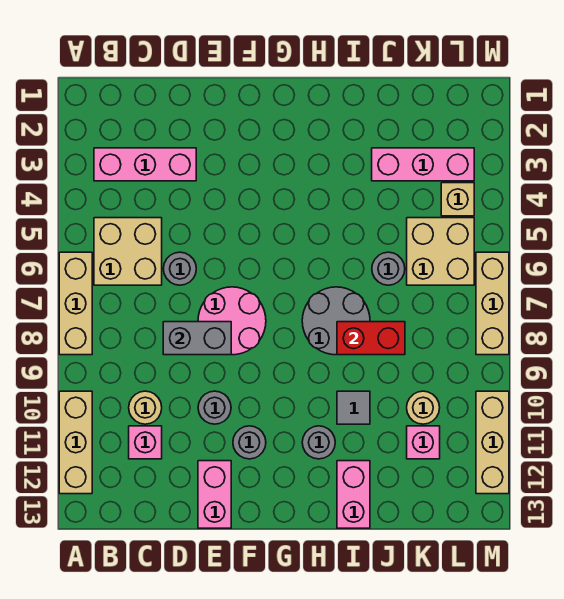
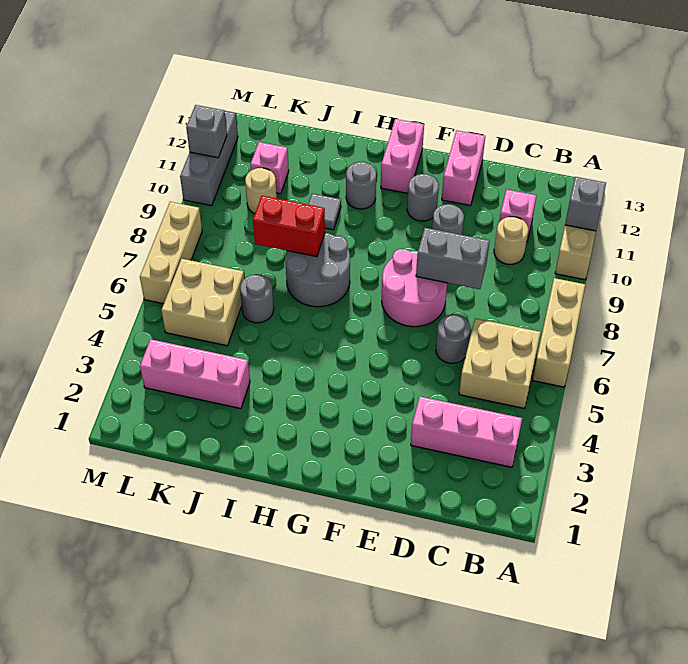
none -> grey brick A11 level 2
pink brick I12:I13 level 1 -> pink brick G12:G13 level 1
tan brick L4 level 1 -> none
tan brick M10:M12 level 1 -> grey brick M10:M12 level 1
none -> grey brick M11 level 2

